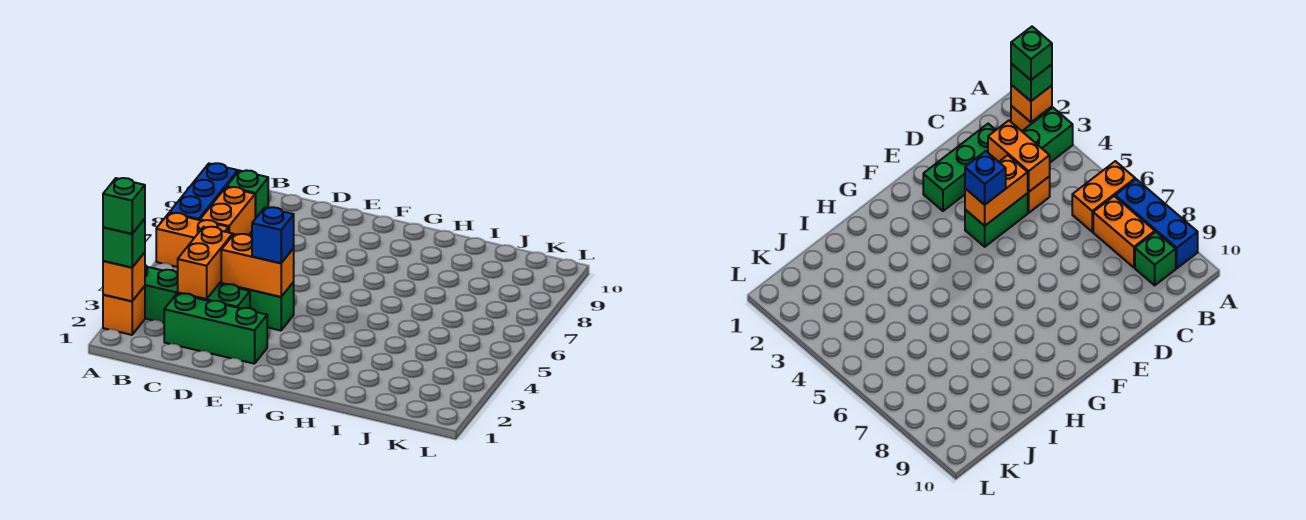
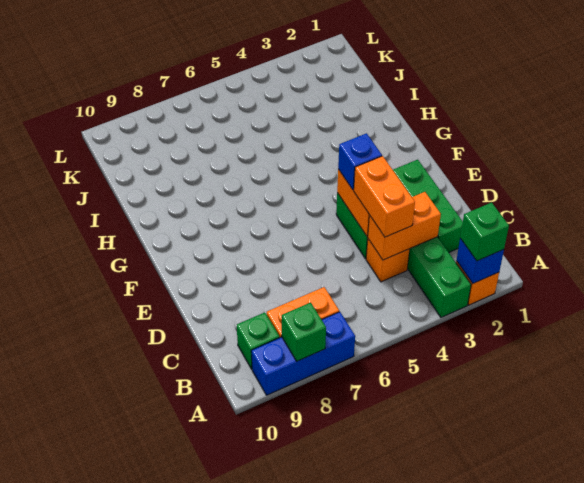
orange brick A2 level 2 -> blue brick A2 level 2
green brick A2 level 4 -> green brick A8 level 2
orange brick A6:B6 level 1 -> orange brick C4:D4 level 3

